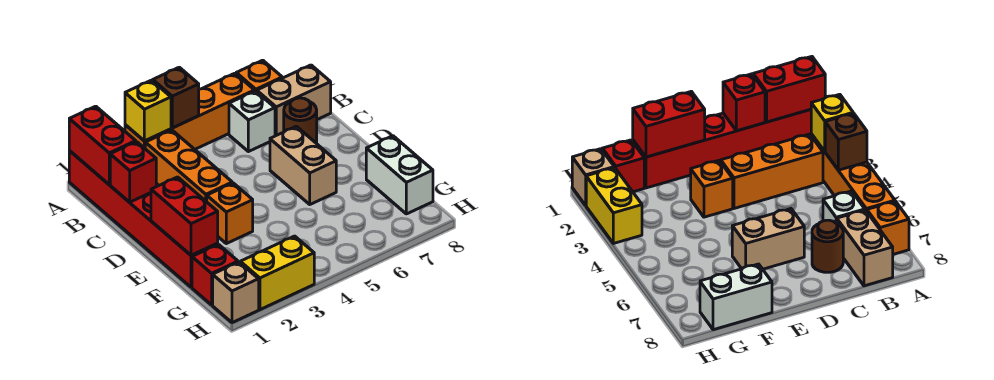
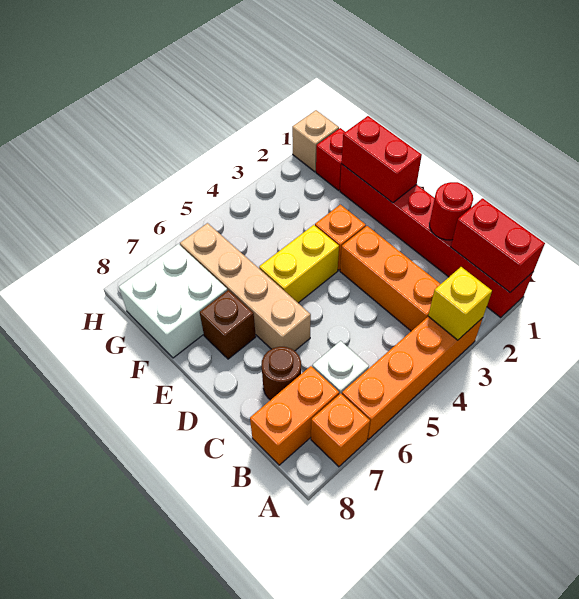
brown brick A4 level 2 -> brown brick E7 level 1
tan brick B7:B8 level 1 -> orange brick B7:B8 level 1
red brick C1 level 2 -> red round brick C1 level 2
tan brick D6:E6 level 1 -> tan brick D6:G6 level 1
white brick F8:G8 level 1 -> white brick F7:G8 level 1
yellow brick H2:H3 level 1 -> yellow brick E4:E5 level 1

